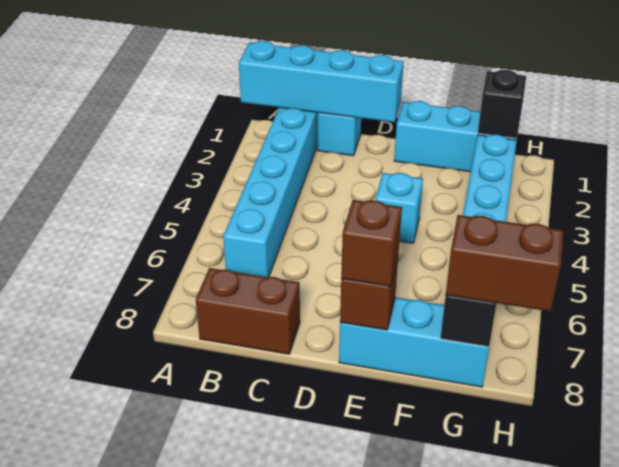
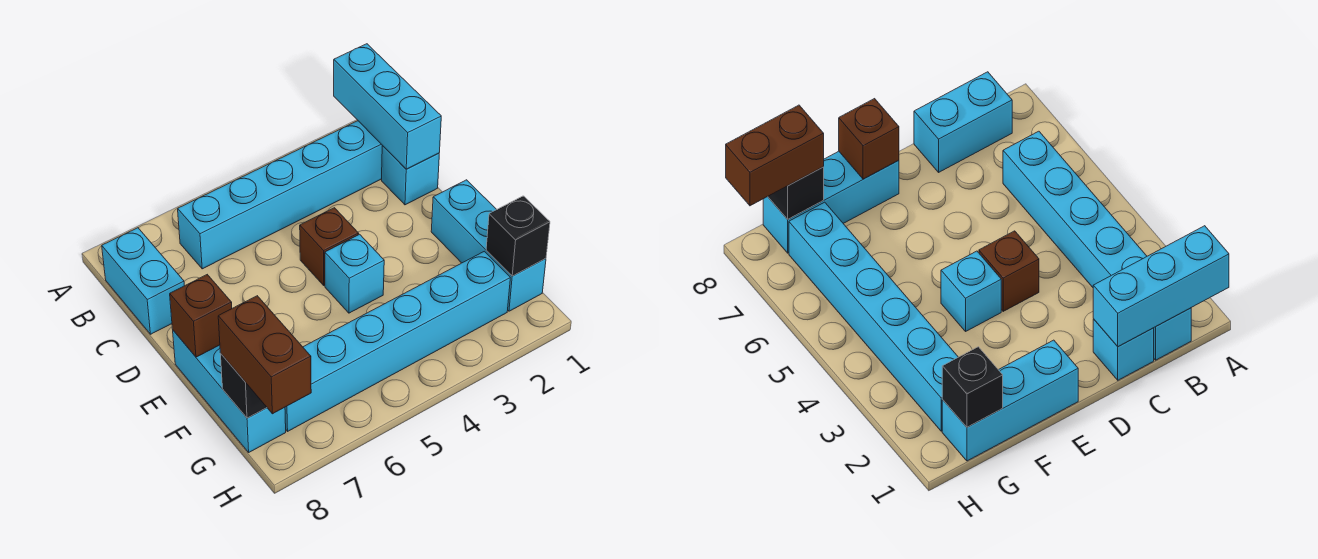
cyan brick A1:D1 level 2 -> cyan brick A1:C1 level 2
brown brick B8:C8 level 1 -> cyan brick B8:C8 level 1
brown brick E8 level 3 -> brown brick D4 level 1

